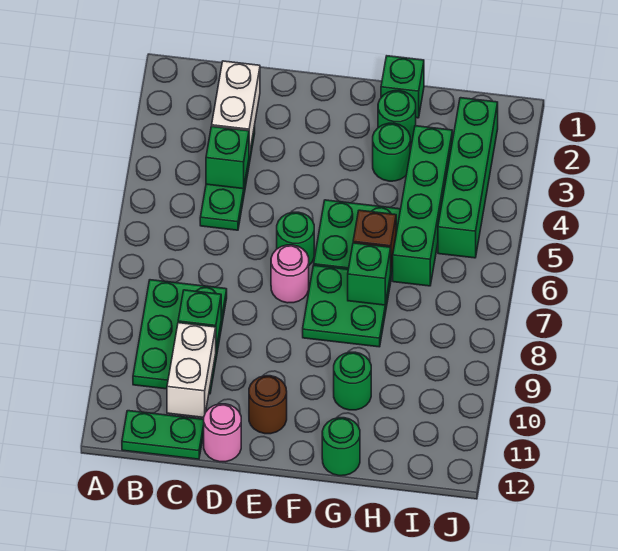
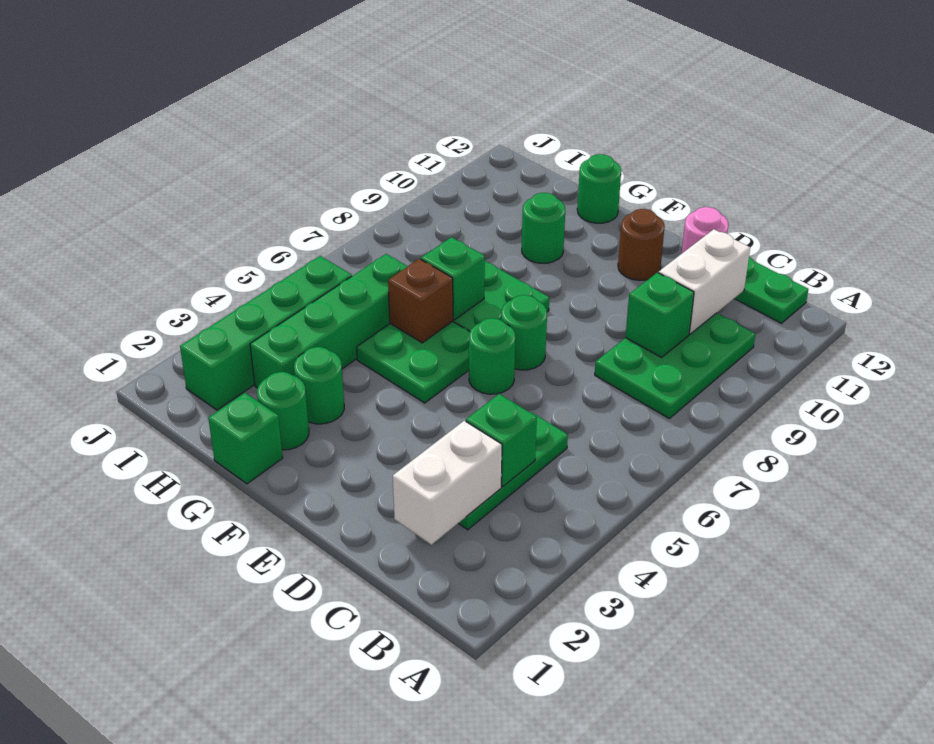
pink round brick E7 level 1 -> green round brick E7 level 1

